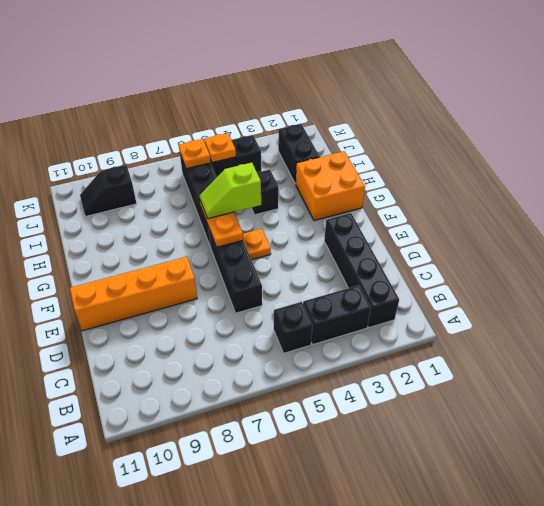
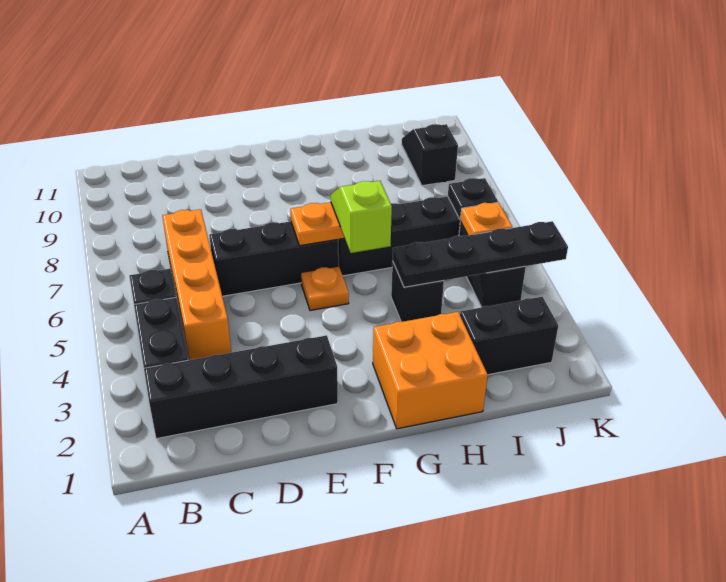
orange brick E8:E11 level 1 -> orange brick C4:C7 level 1
none -> black plate H4:K4 level 2
orange plate J6 level 2 -> black plate J6 level 2

